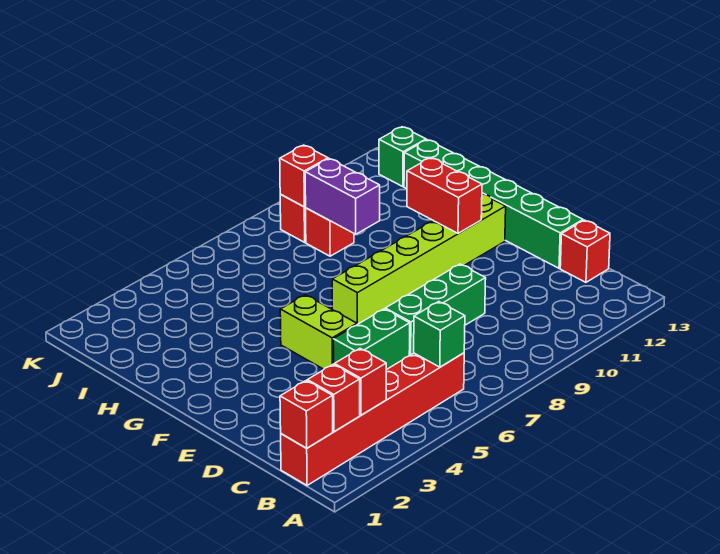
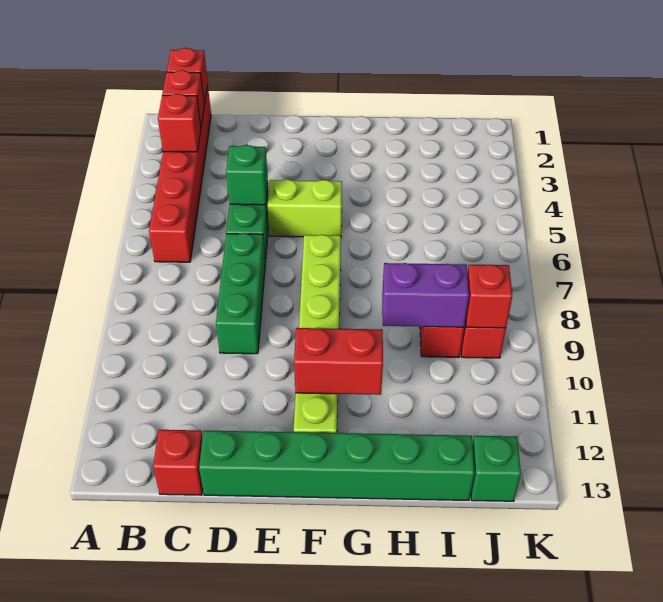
green brick B6 level 2 -> green brick D5 level 2

